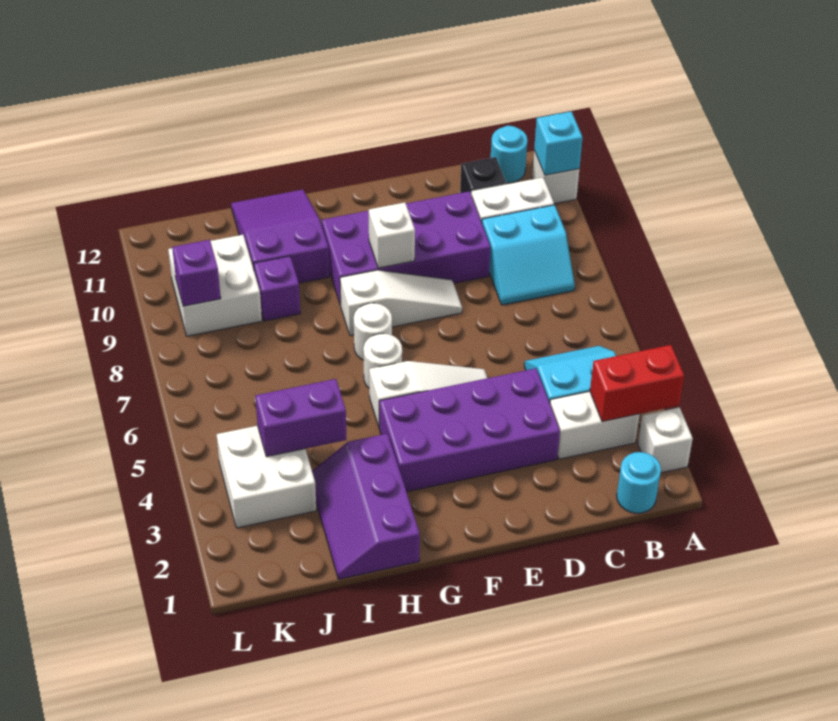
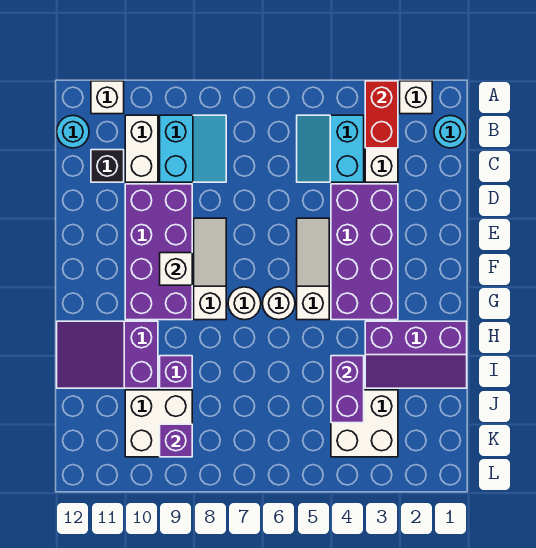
cyan brick A11 level 2 -> none

